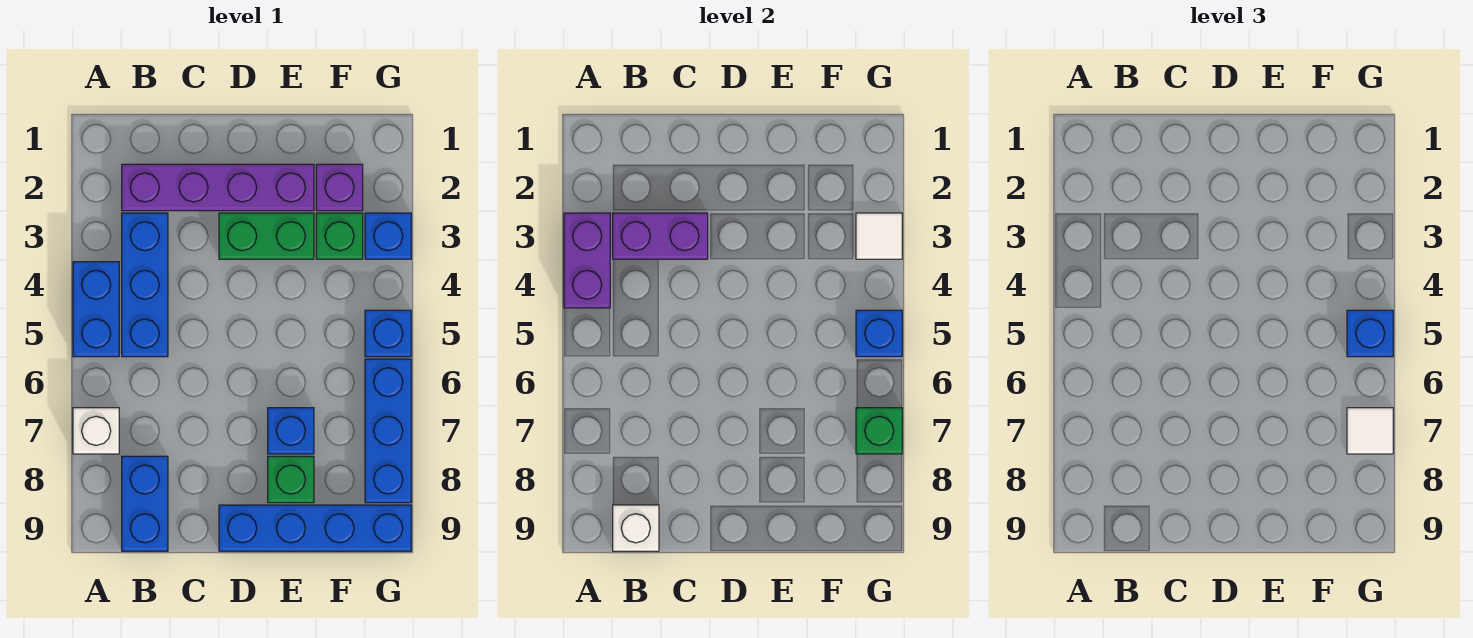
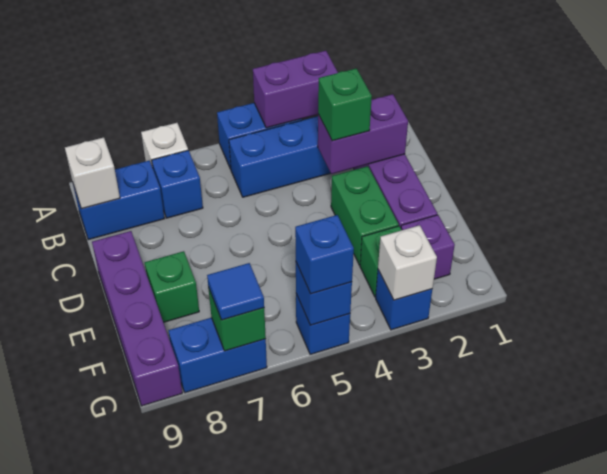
purple brick B3:C3 level 2 -> purple brick C2:C3 level 2
none -> green brick C3 level 3
blue brick D9:G9 level 1 -> purple brick D9:G9 level 1
blue brick E7 level 1 -> blue brick B7 level 1
white tile G3 level 2 -> white brick G3 level 2
blue brick G6:G8 level 1 -> blue brick G7:G8 level 1
white tile G7 level 3 -> blue tile G7 level 3

